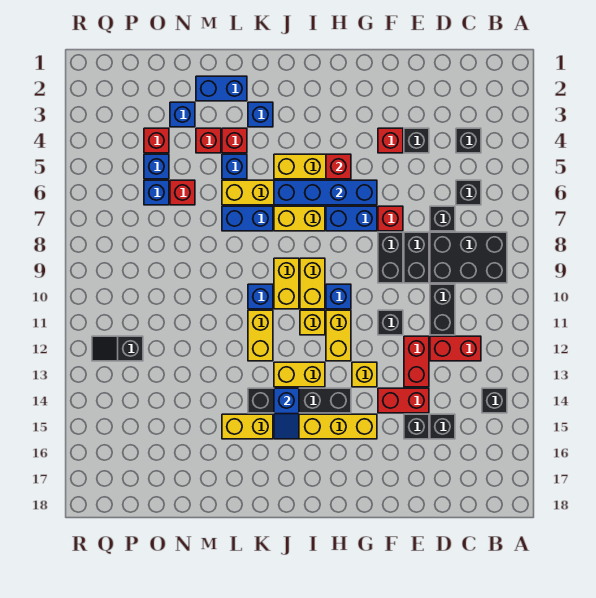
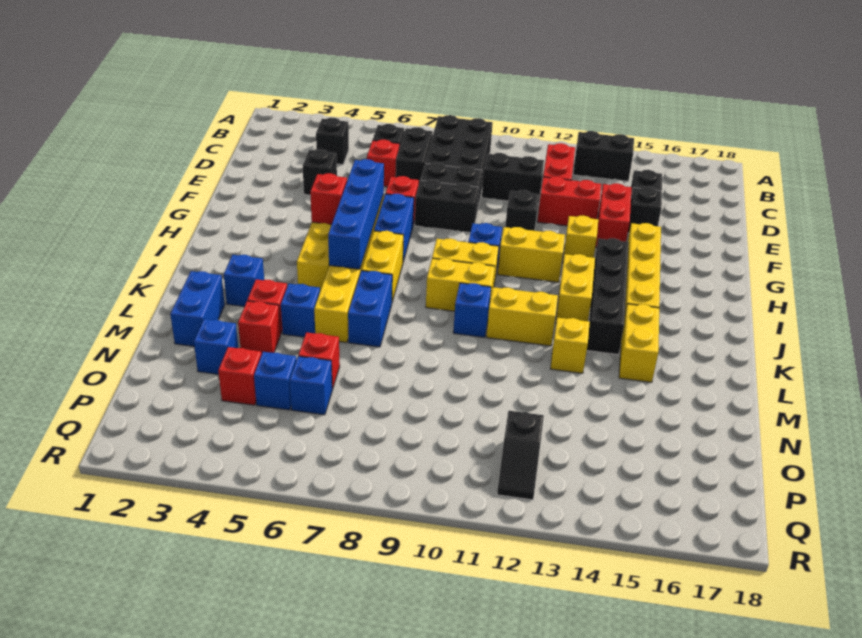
black brick B14 level 1 -> black brick B13:B14 level 1
black brick D7 level 1 -> black brick C7:D7 level 1
red brick F4 level 1 -> red brick D6 level 1
yellow brick I11 level 1 -> yellow brick L13 level 1
blue slope J14:J15 level 2 top 14 -> none

